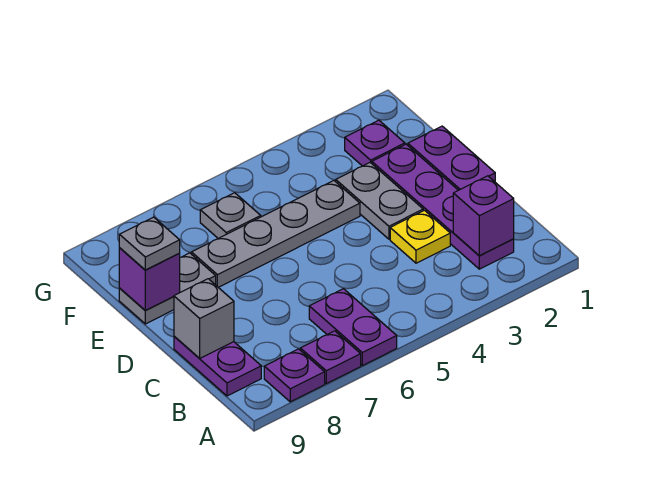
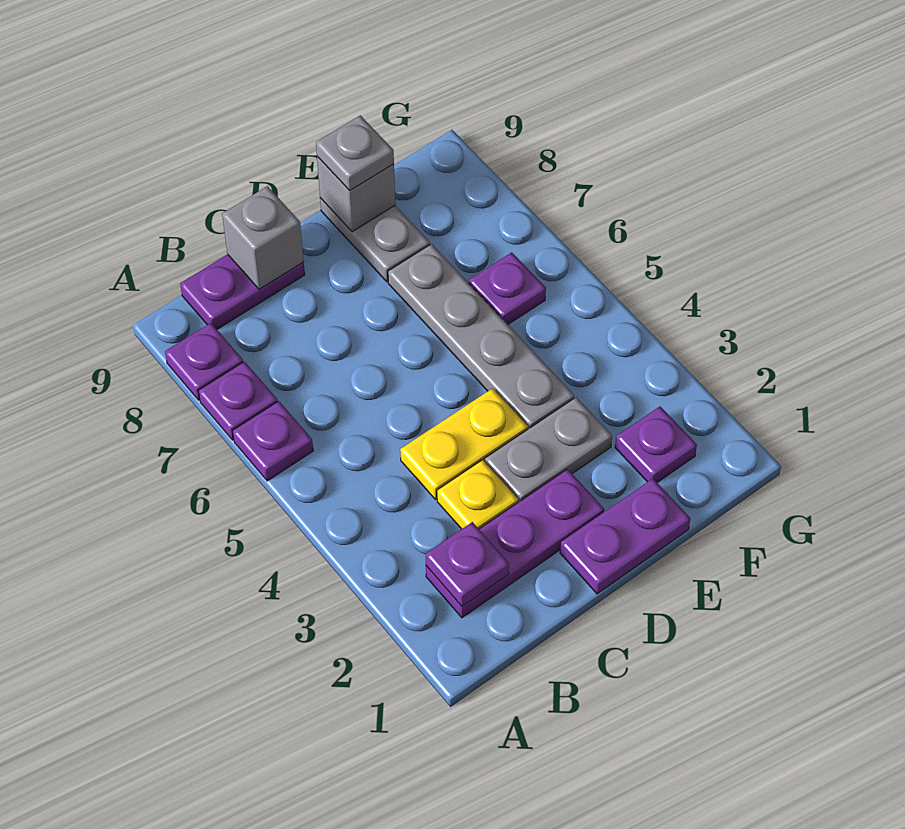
purple plate A6:B6 level 1 -> purple plate A6 level 1
purple plate B2:E2 level 1 -> purple plate B2:D2 level 1
purple brick B2 level 2 -> purple plate B2 level 2
none -> yellow plate C4:D4 level 1
purple brick E9 level 2 -> grey brick E9 level 2
grey plate F6 level 1 -> purple plate F6 level 1

